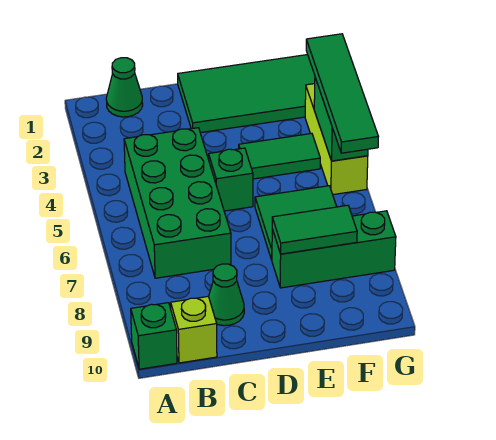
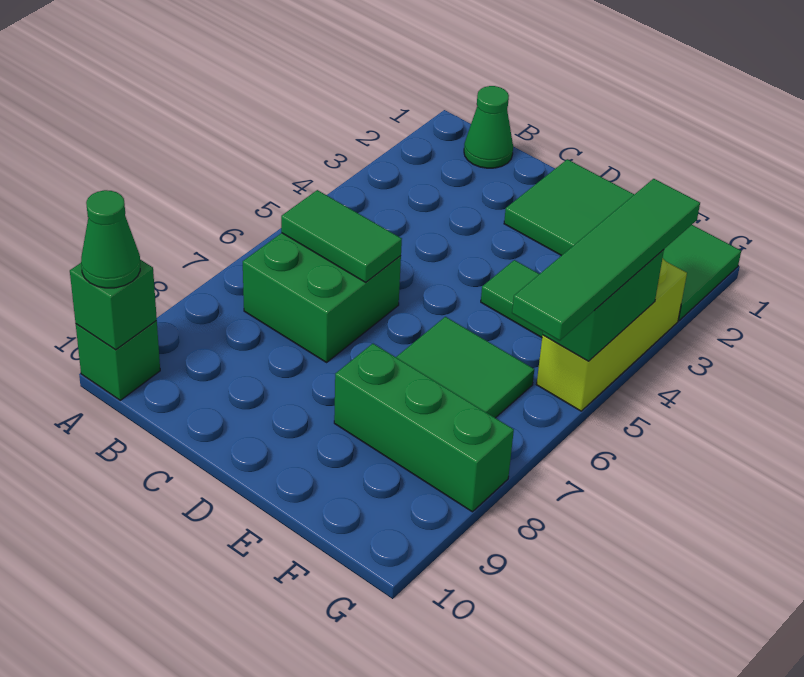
green brick B4:C7 level 1 -> green brick B6:C7 level 1
lime brick B10 level 1 -> none
green cone C9 level 1 -> green cone A10 level 3
green brick D5 level 1 -> green brick A10 level 2
green tile E8:F8 level 2 -> green tile B6:C6 level 2

